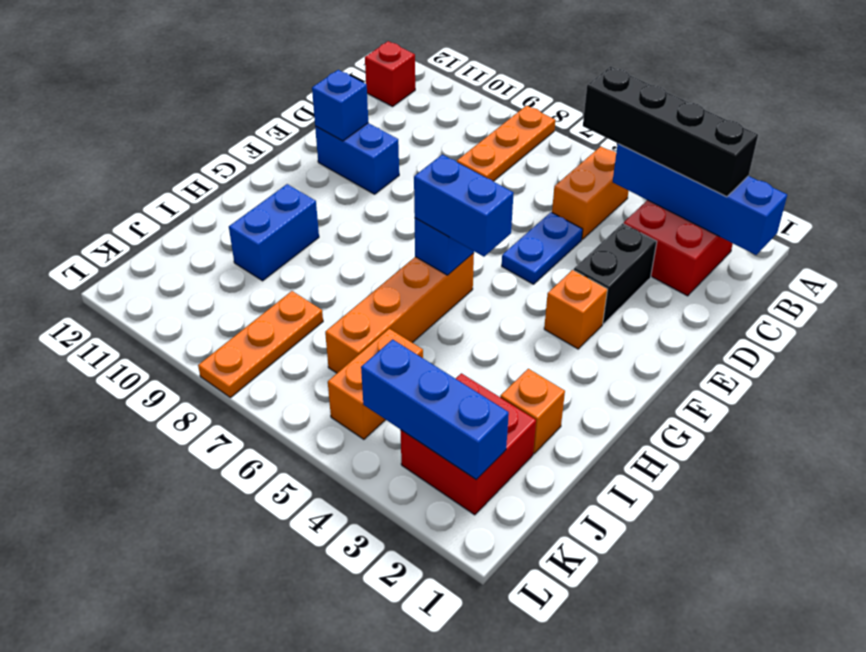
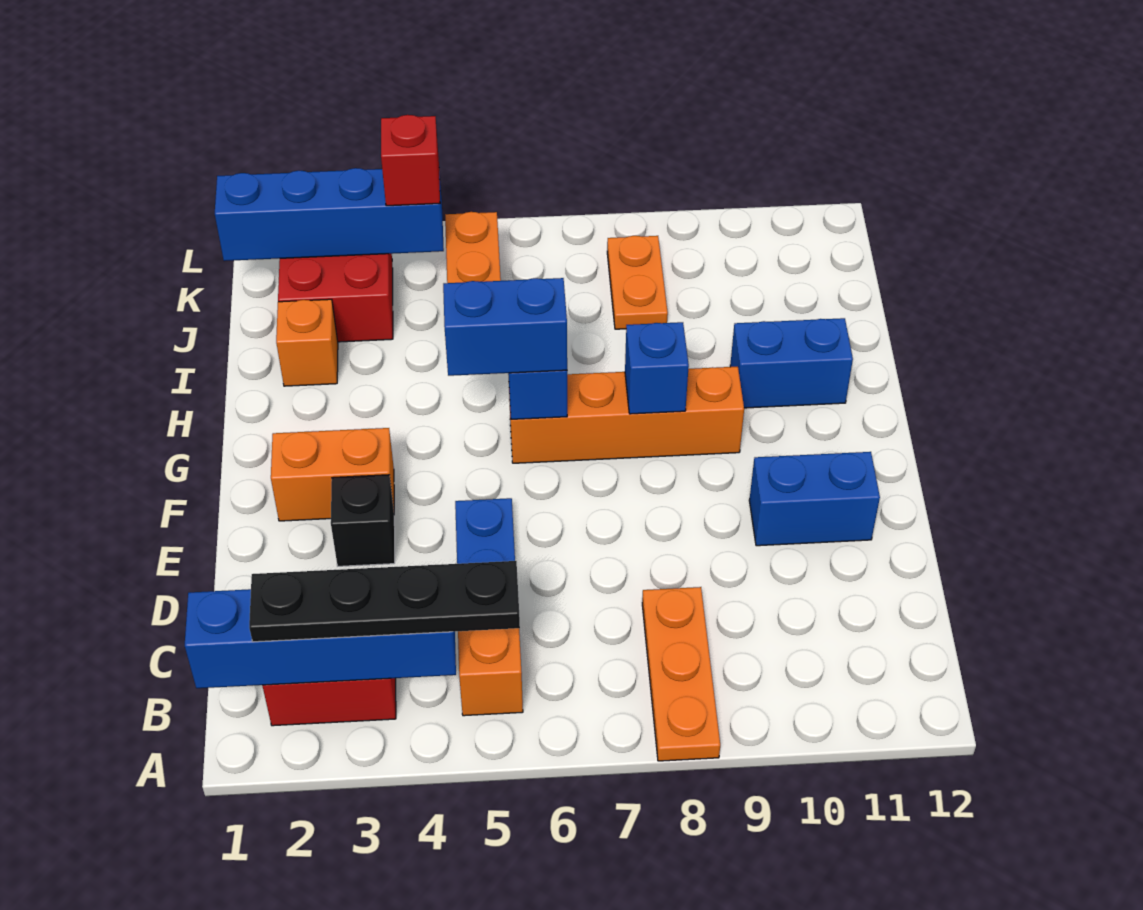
black brick B2:B5 level 3 -> black plate B2:B5 level 3
red brick B12 level 1 -> red brick K4 level 3
black brick D3:E3 level 1 -> black brick E3 level 1
blue brick E11 level 2 -> blue brick G8 level 2
orange brick F3 level 1 -> orange brick F2:F3 level 1
orange brick G6:J6 level 1 -> orange brick G6:G9 level 1
blue brick H10:I10 level 1 -> blue brick H10:H11 level 1
orange plate J8:L8 level 1 -> orange plate J8:K8 level 1
blue brick K2:K4 level 2 -> blue brick K1:K4 level 2

